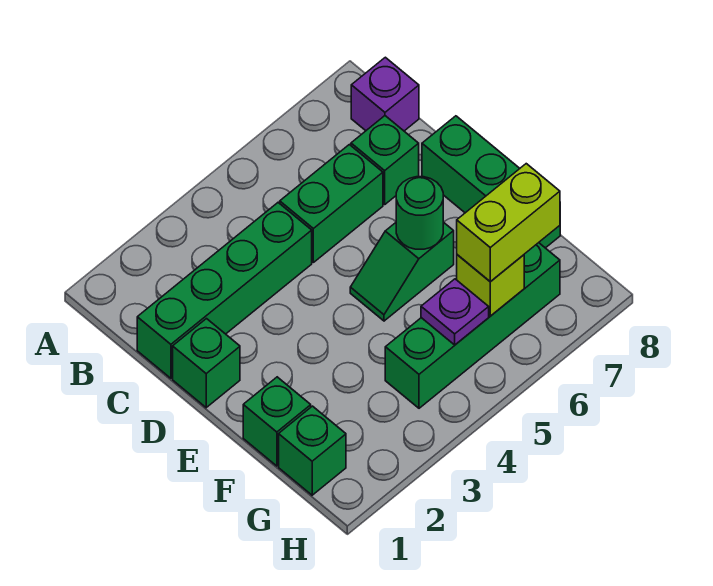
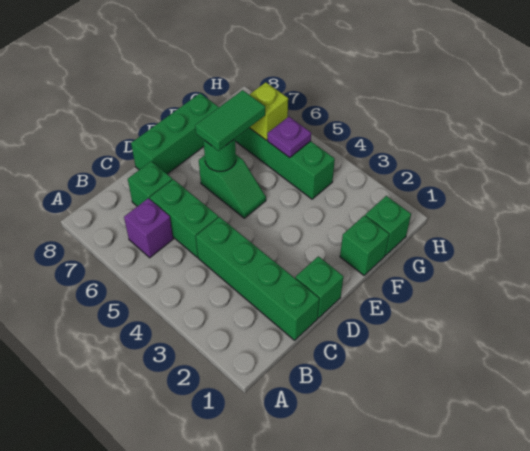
purple brick B8 level 1 -> purple brick B6 level 1
none -> green tile E6:F6 level 3
lime brick G6:G7 level 3 -> none

